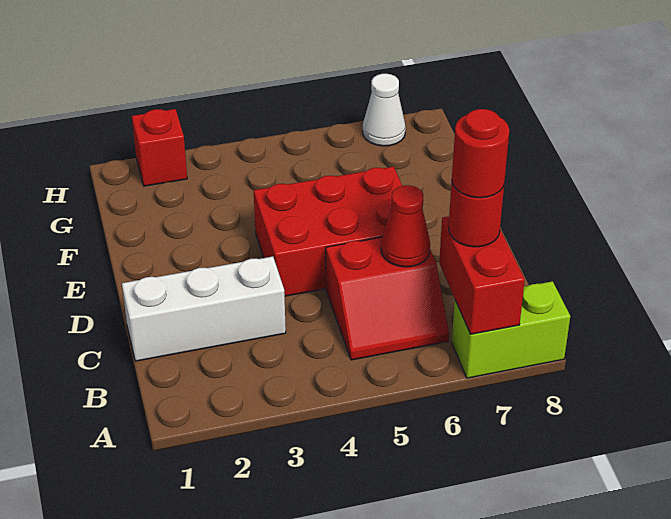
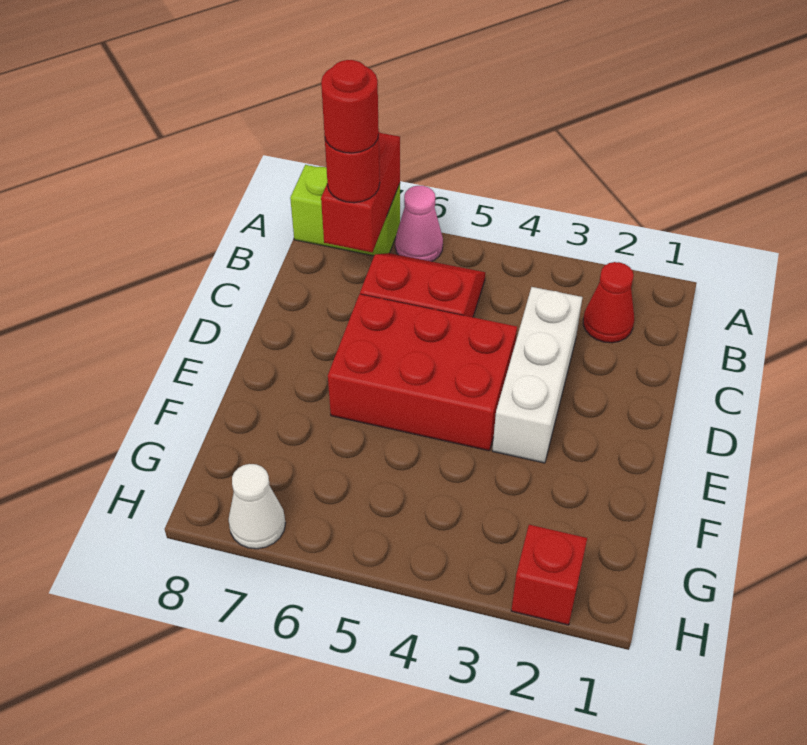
none -> pink cone A6 level 1
white brick C1:C3 level 1 -> white brick C3:E3 level 1
red cone C6 level 2 -> red cone B2 level 1

